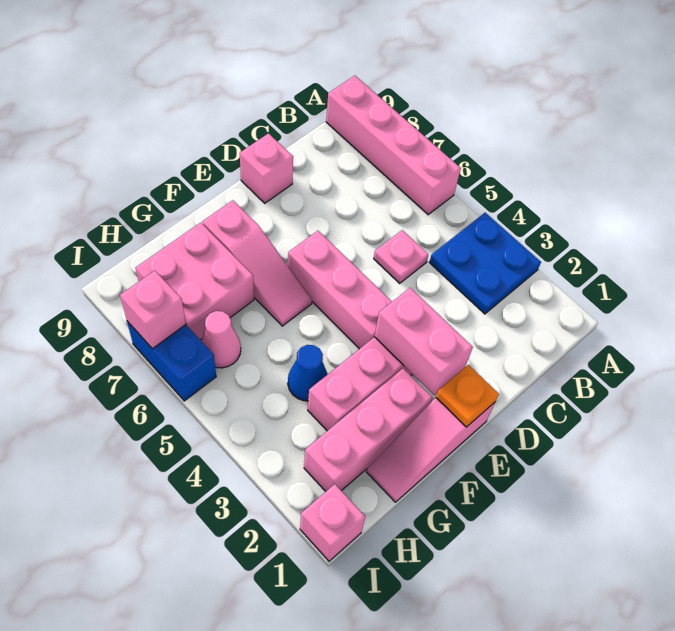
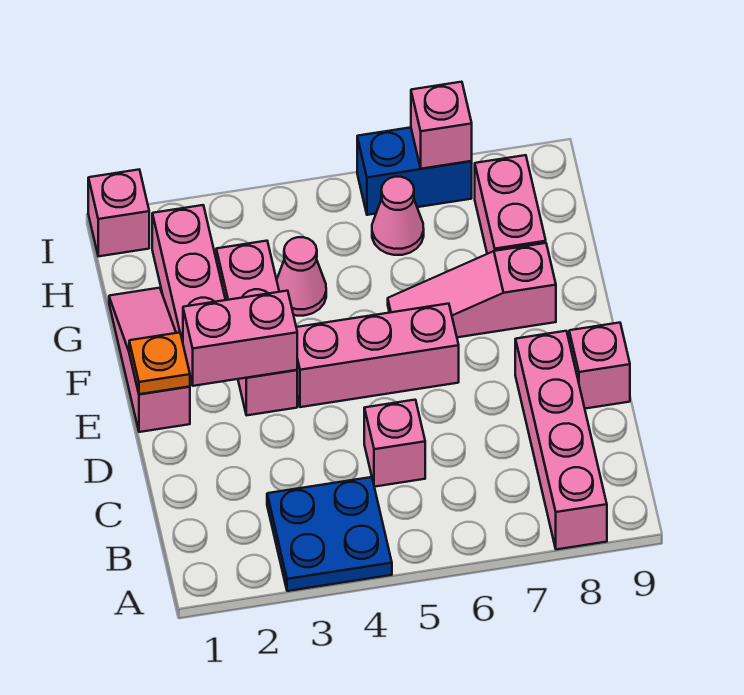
pink brick A6:A9 level 1 -> pink brick A8:D8 level 1
pink plate C5 level 1 -> pink brick C5 level 1
blue cone G4 level 1 -> pink cone G4 level 1
pink brick G7:H8 level 1 -> pink brick G8:H8 level 1

